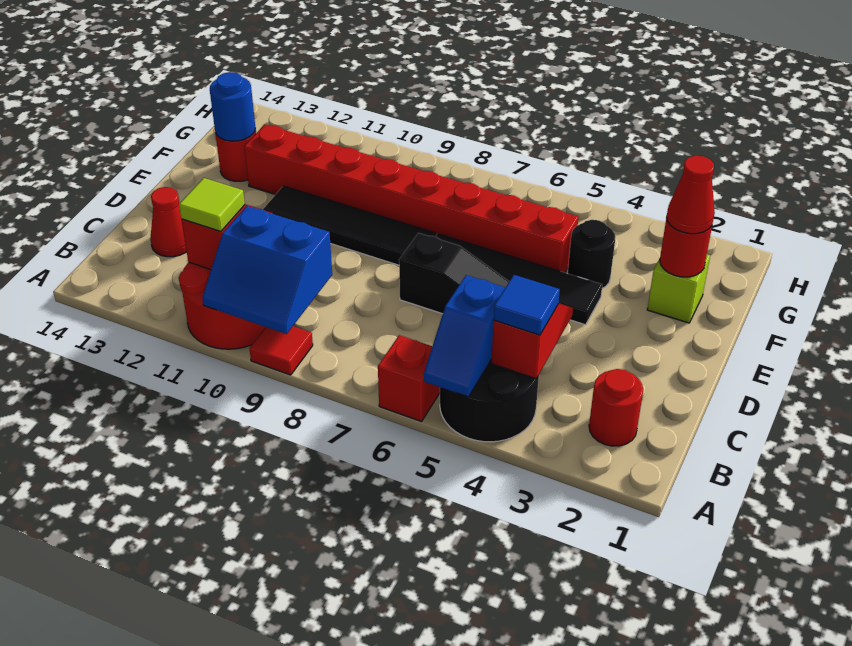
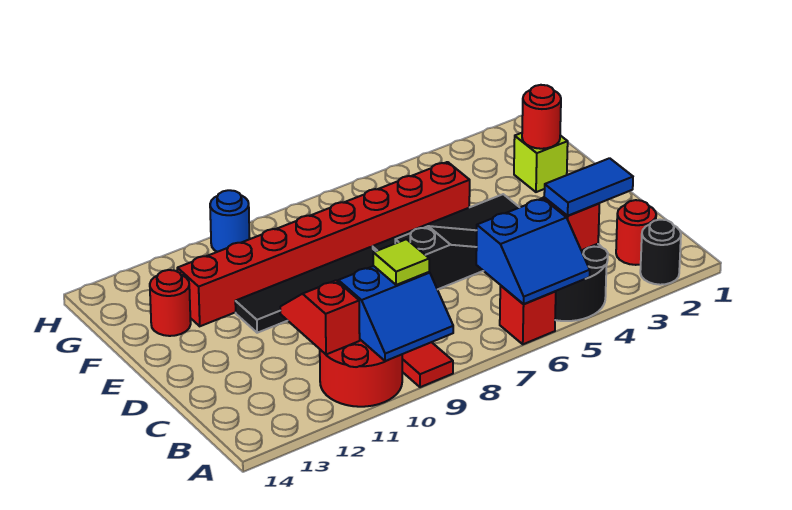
blue slope A5:B5 level 2 top B -> blue slope A5:B6 level 2 top B
blue tile B4 level 3 -> blue tile B3:B4 level 3
lime tile B11 level 3 -> lime tile B9 level 3
red cone C13 level 1 -> none
red cone F2 level 3 -> none
black round brick F4 level 1 -> black round brick A2 level 1
blue round brick F13 level 2 -> blue round brick H10 level 1

